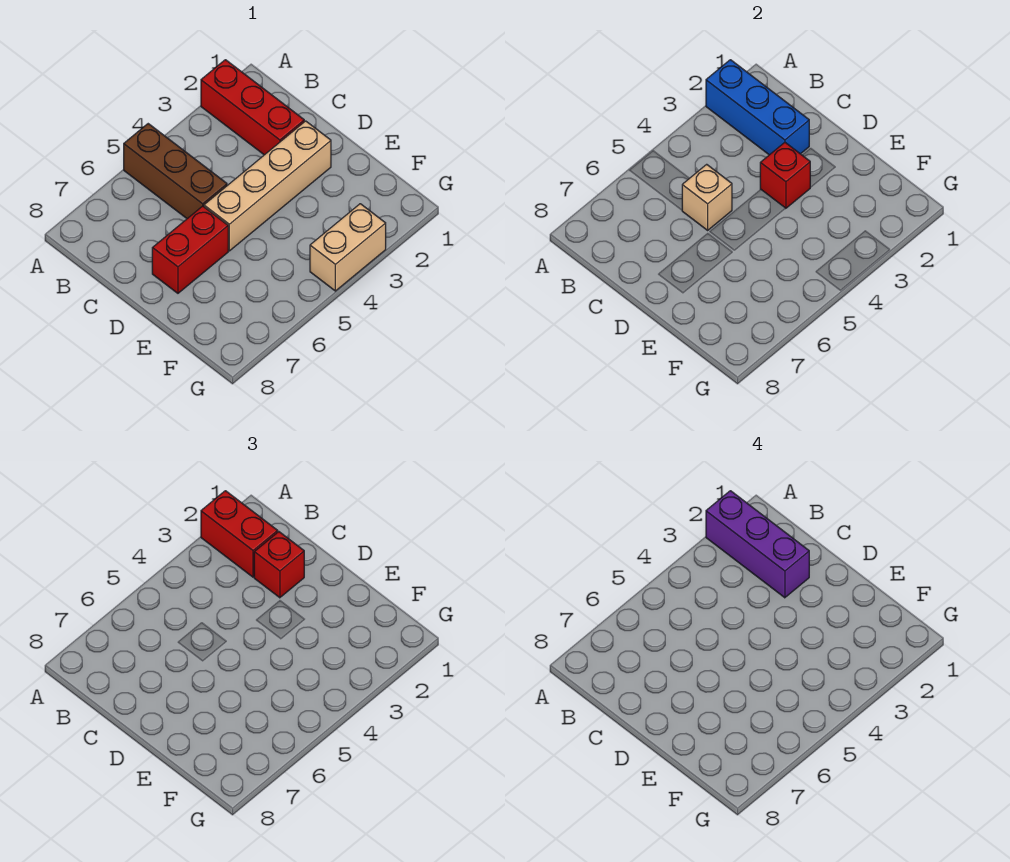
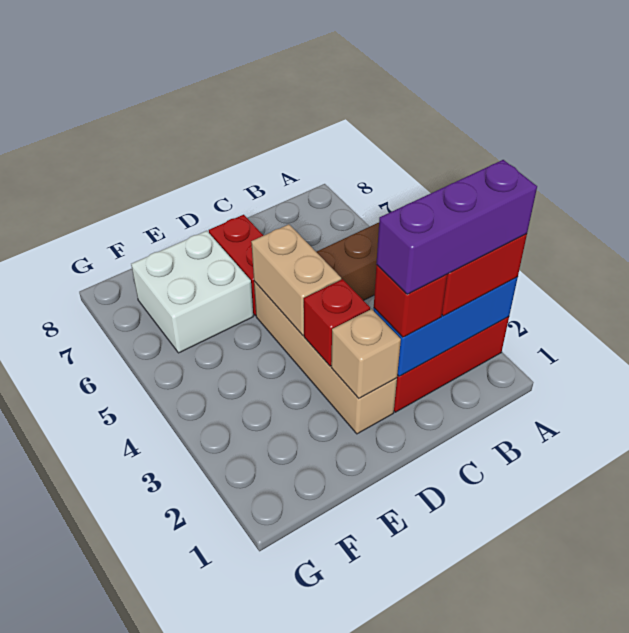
tan brick C5 level 2 -> tan brick D2 level 2
none -> white brick E6:F7 level 1
tan brick G3:G4 level 1 -> tan brick D4:D5 level 2

